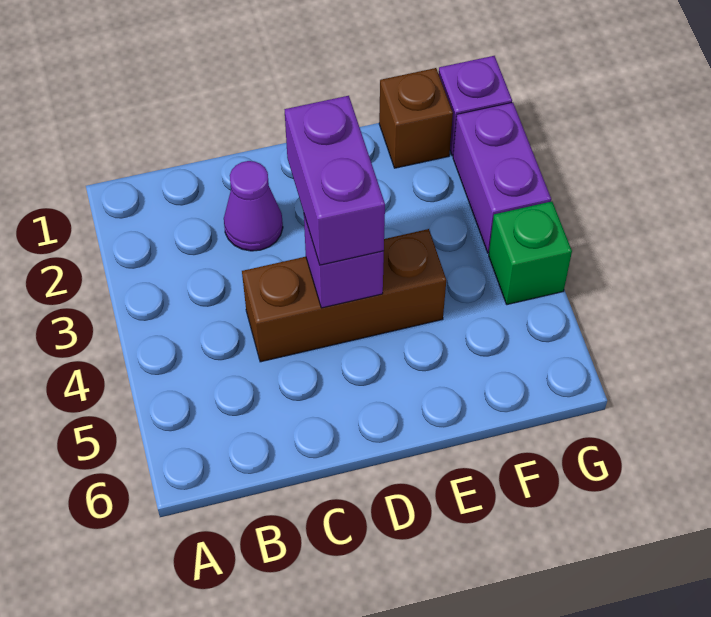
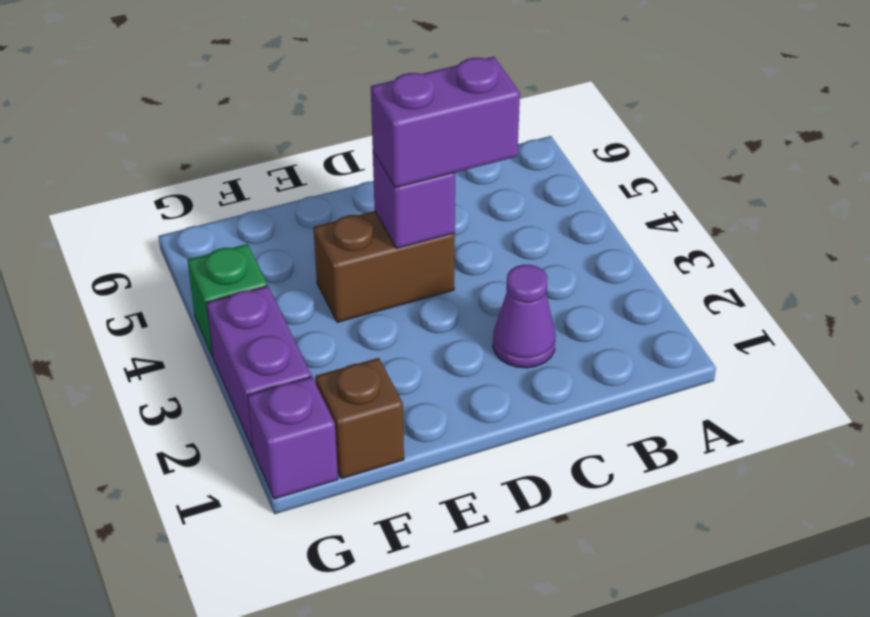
brown brick C4:E4 level 1 -> brown brick D4:E4 level 1
purple brick D3:D4 level 3 -> purple brick C4:D4 level 3

